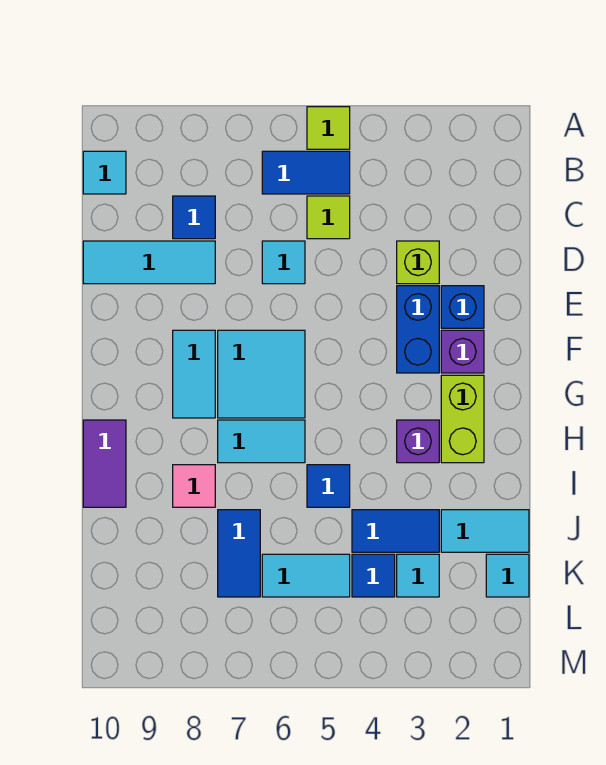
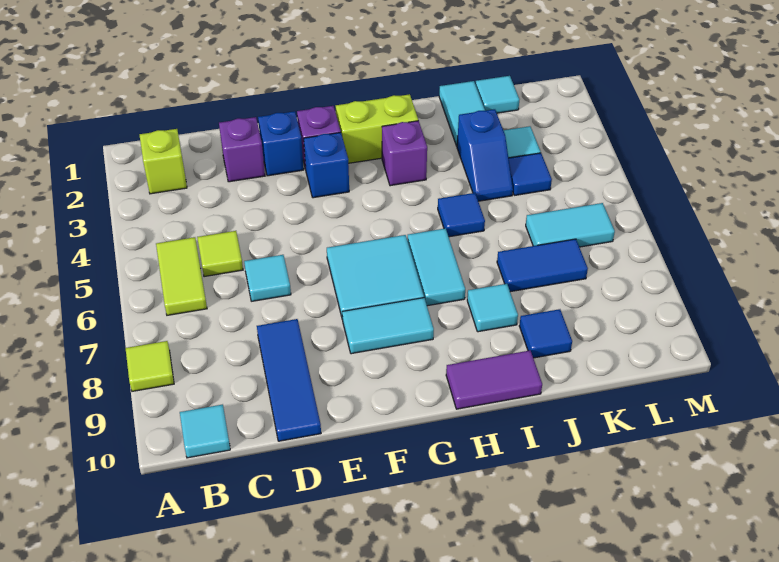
lime tile A5 level 1 -> lime tile A8 level 1
blue tile B5:B6 level 1 -> lime tile B5:B6 level 1
blue tile C8 level 1 -> blue tile J9 level 1
none -> purple brick D2 level 1
lime brick D3 level 1 -> lime brick B2 level 1
cyan tile D8:D10 level 1 -> blue tile D8:D10 level 1
blue brick E3:F3 level 1 -> blue brick F3 level 1
pink tile I8 level 1 -> cyan tile I8 level 1
blue tile J3:J4 level 1 -> blue slope J3:J4 level 1 top 3
cyan tile K5:K6 level 1 -> cyan tile K6:L6 level 1

